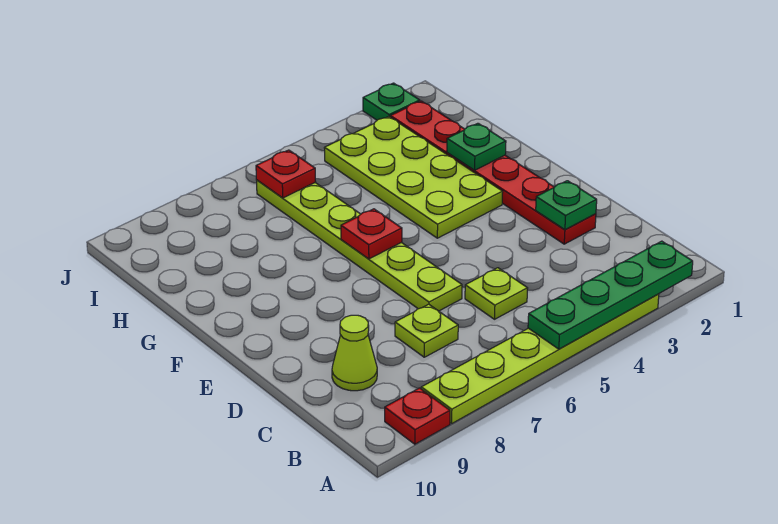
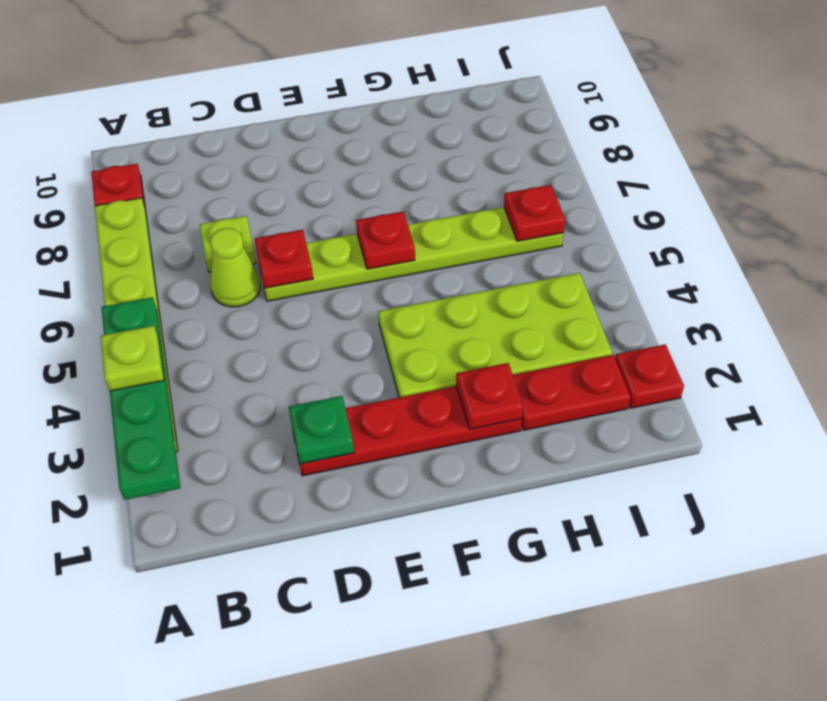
lime plate C5 level 1 -> lime plate A4 level 3
lime cone C9 level 1 -> lime cone C6 level 1
none -> red plate D6 level 2
green plate G2 level 2 -> red plate G2 level 2
green plate J2 level 1 -> red plate J2 level 1

